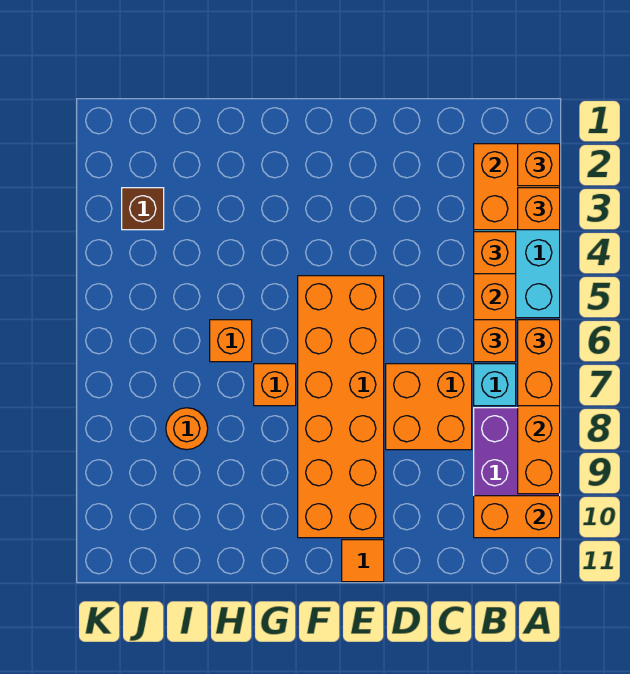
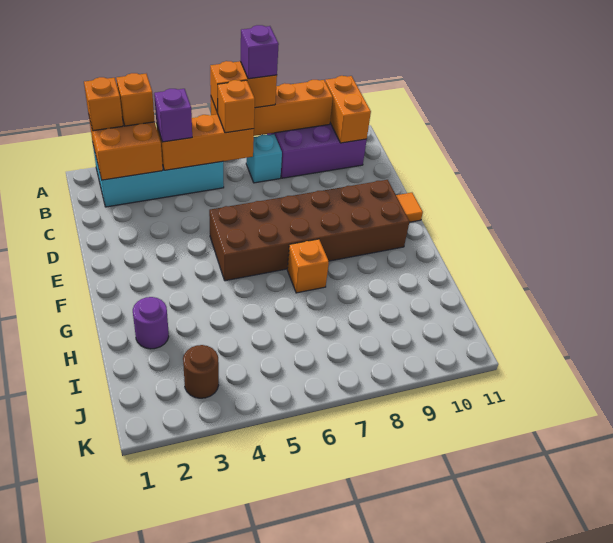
none -> purple brick A7 level 4
orange brick B4 level 3 -> purple brick B4 level 3
orange brick C7:D8 level 1 -> none
orange brick E5:F10 level 1 -> brown brick E5:F10 level 1
none -> purple round brick H2 level 1
orange brick H6 level 1 -> none
orange round brick I8 level 1 -> none
brown brick J3 level 1 -> brown round brick J3 level 1

